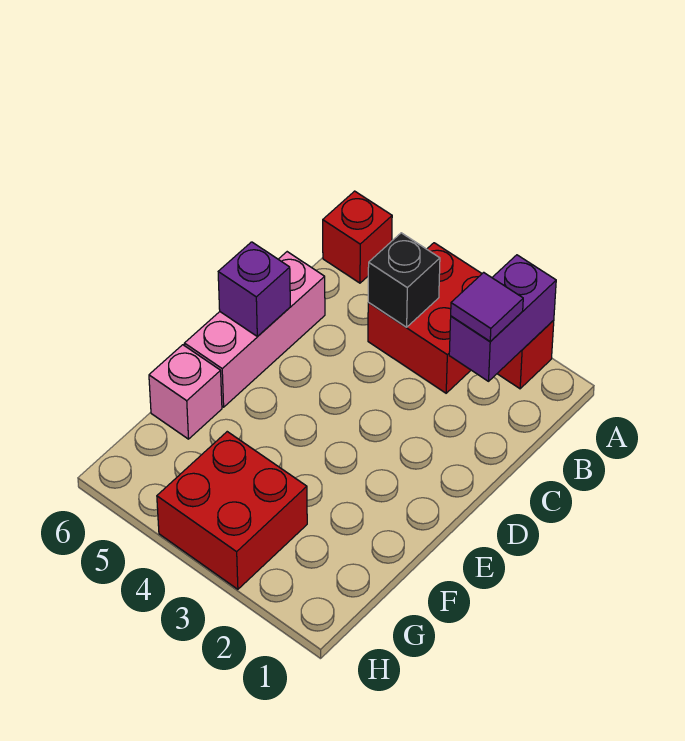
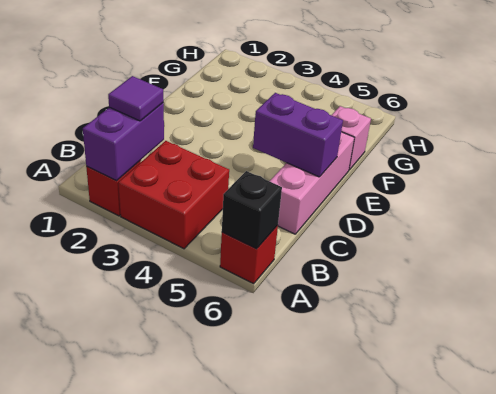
black brick B4 level 2 -> black brick A6 level 2
purple brick D6 level 2 -> purple brick D5:D6 level 2
red brick G3:H4 level 1 -> none

